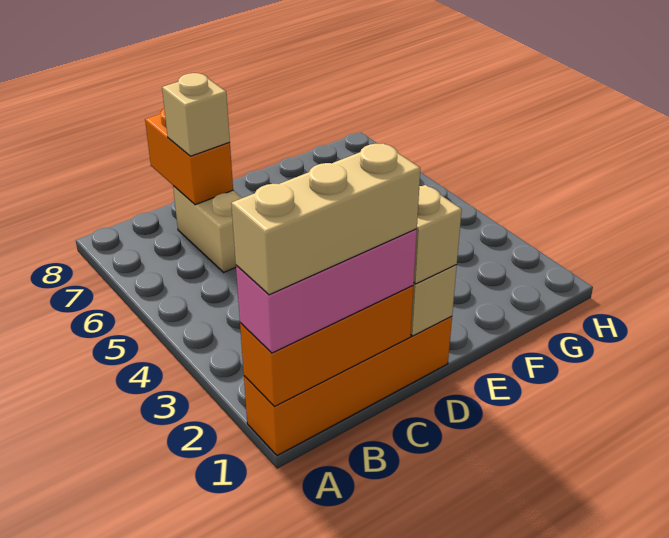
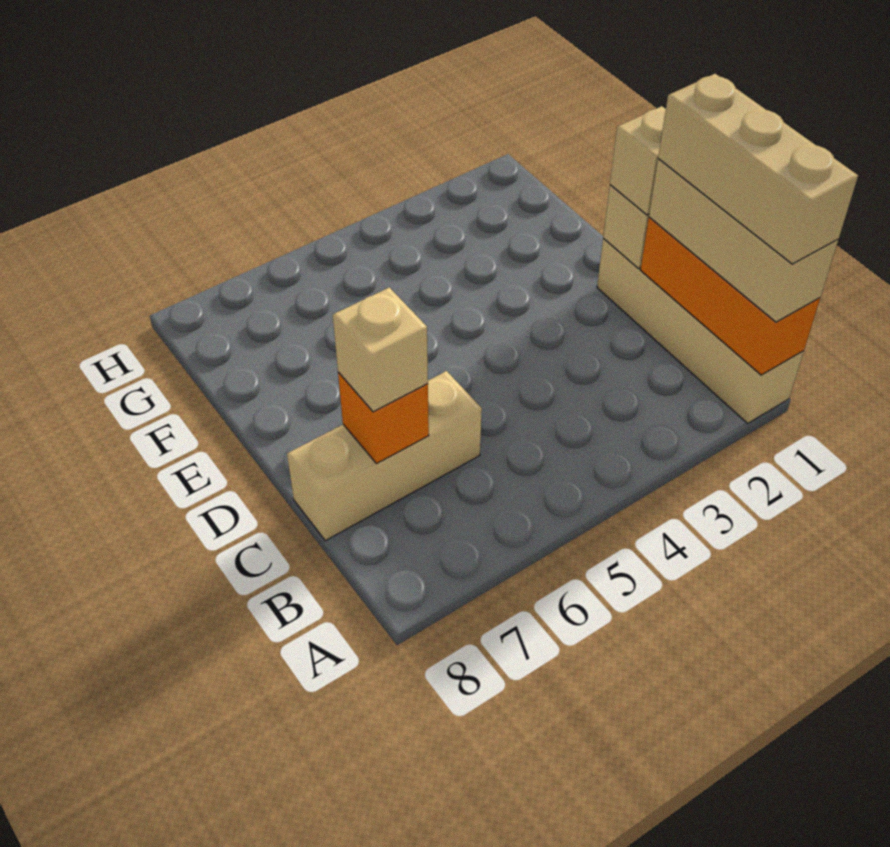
orange brick A1:D1 level 1 -> tan brick A1:D1 level 1
pink brick A1:C1 level 3 -> tan brick A1:C1 level 3
tan brick C6:C7 level 1 -> tan brick C6:C8 level 1
orange brick C7:C8 level 2 -> orange brick C7 level 2

